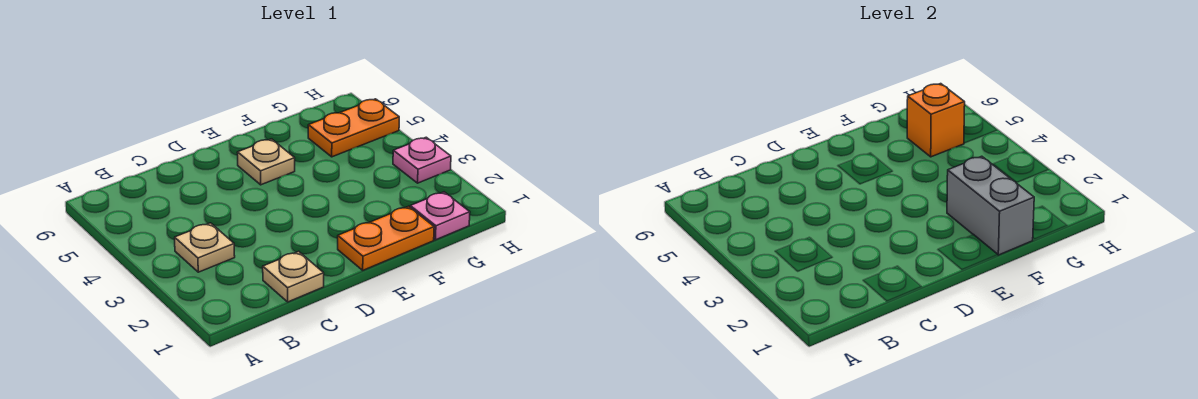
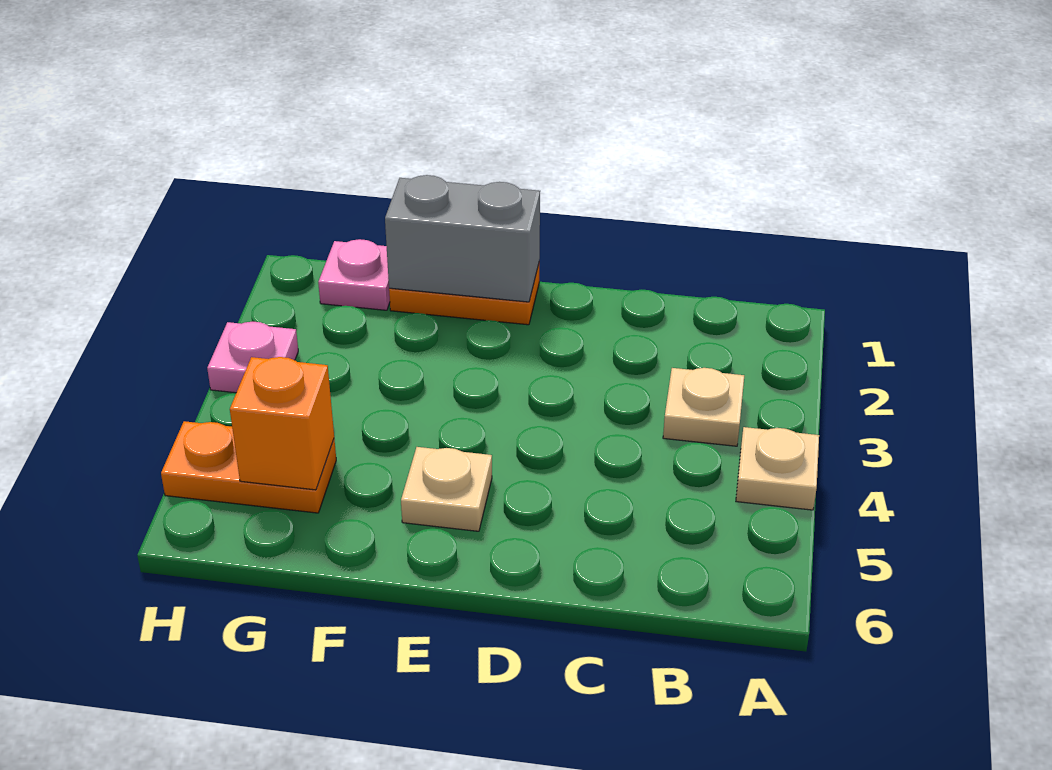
tan plate C1 level 1 -> tan plate A4 level 1
grey brick F1:F2 level 2 -> grey brick E1:F1 level 2

